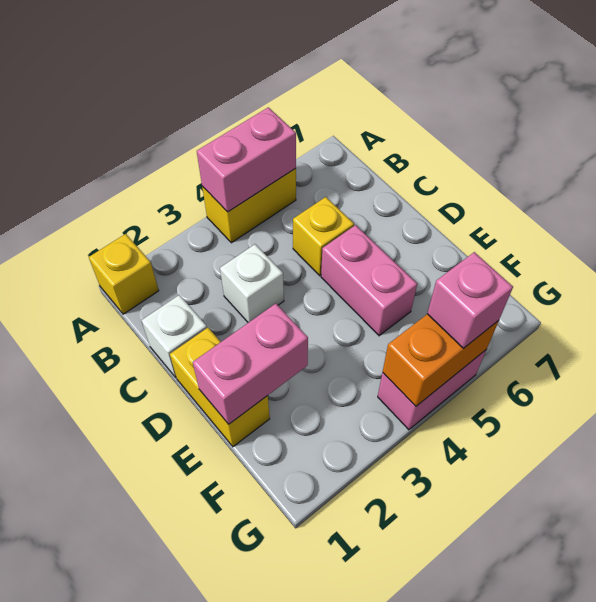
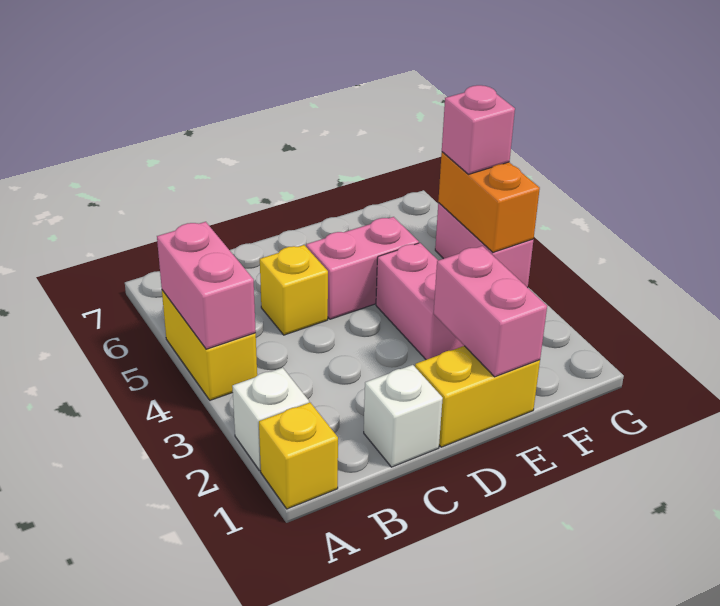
white brick C3 level 1 -> white brick A2 level 1
none -> pink brick E3:E4 level 1

